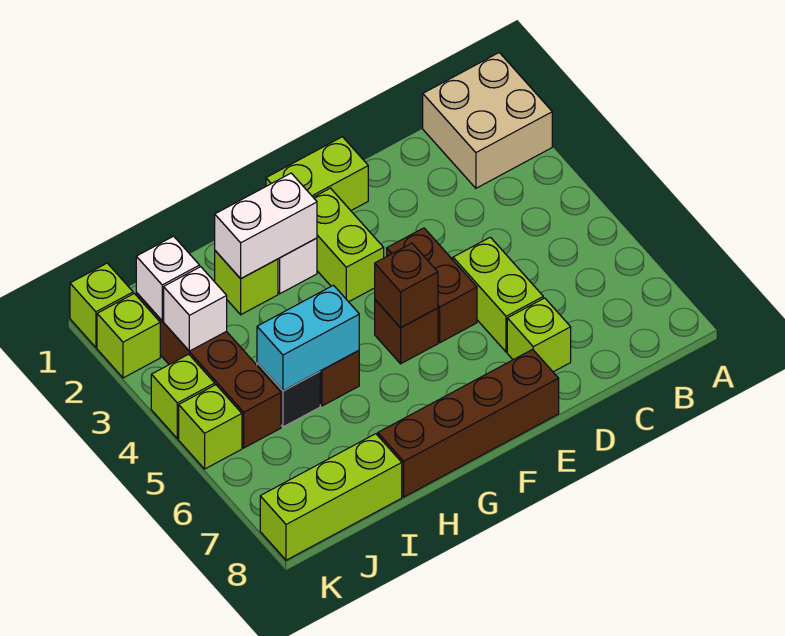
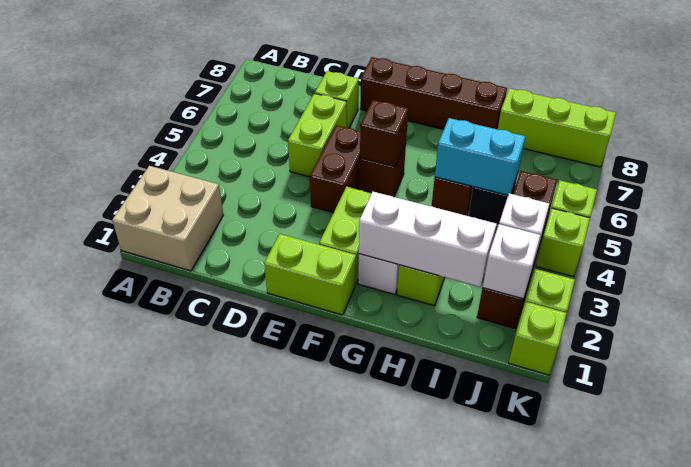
white brick G2:H2 level 2 -> white brick G2:I2 level 2

